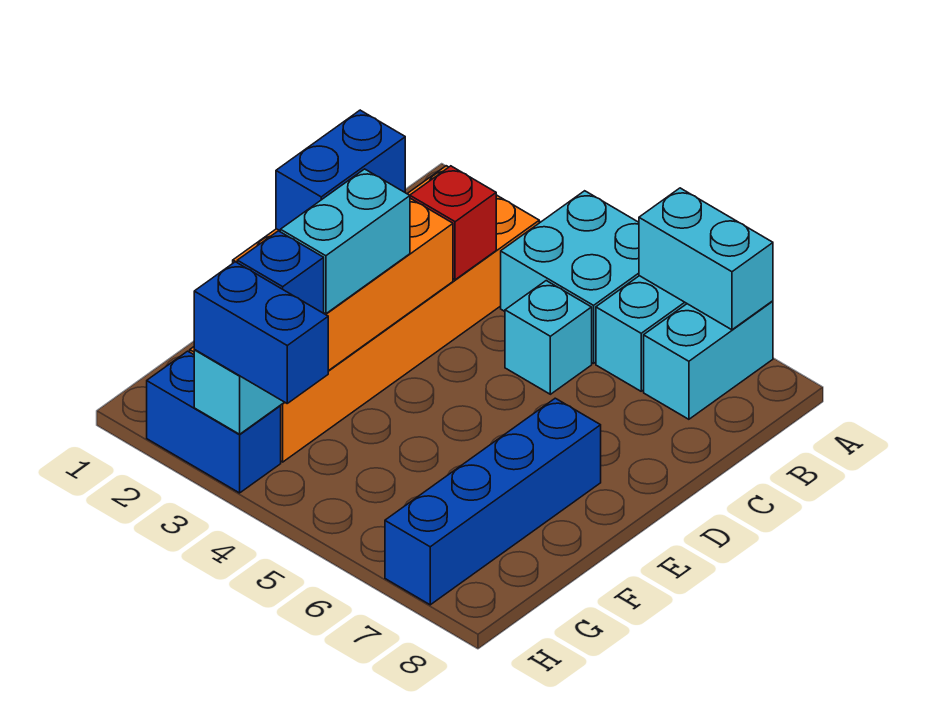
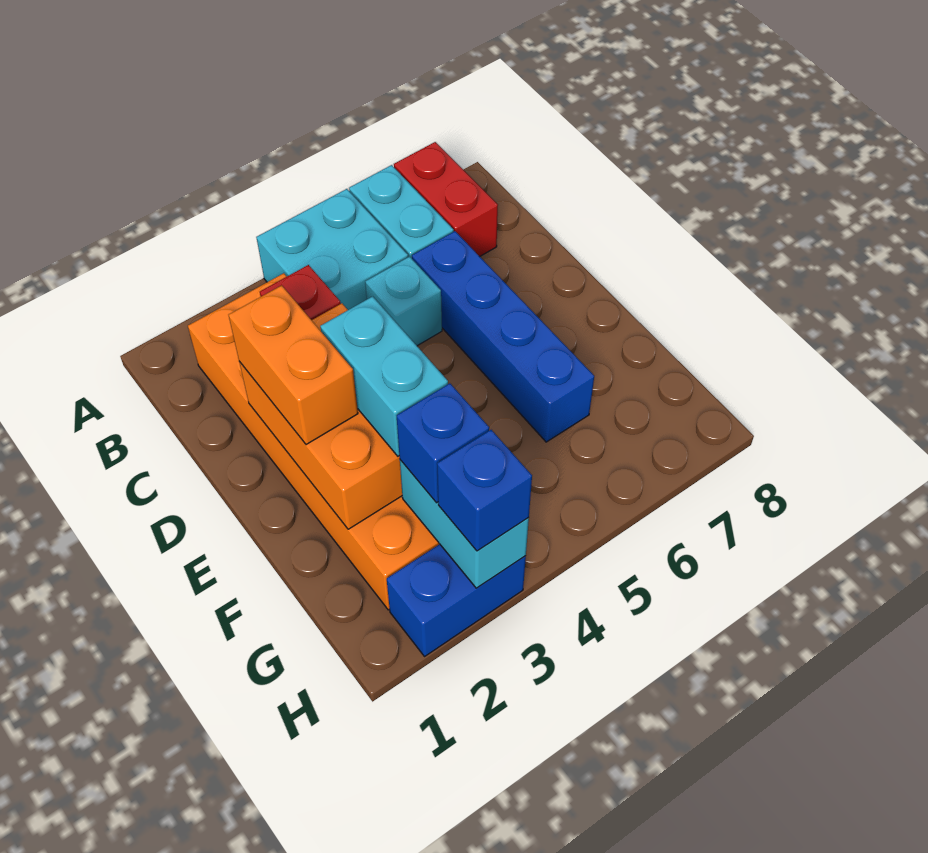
cyan brick A6:A7 level 2 -> none
cyan brick A7:B7 level 1 -> red brick A7:B7 level 1
blue brick D2:E2 level 3 -> orange brick D2:E2 level 3
blue brick E7:H7 level 1 -> blue brick C6:F6 level 1
blue brick H3:H4 level 3 -> blue brick H3 level 3

